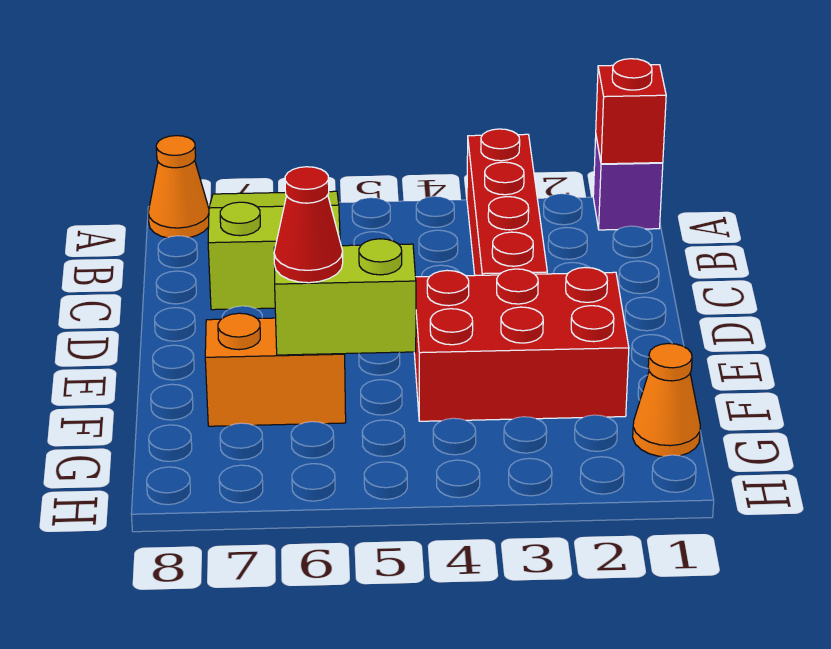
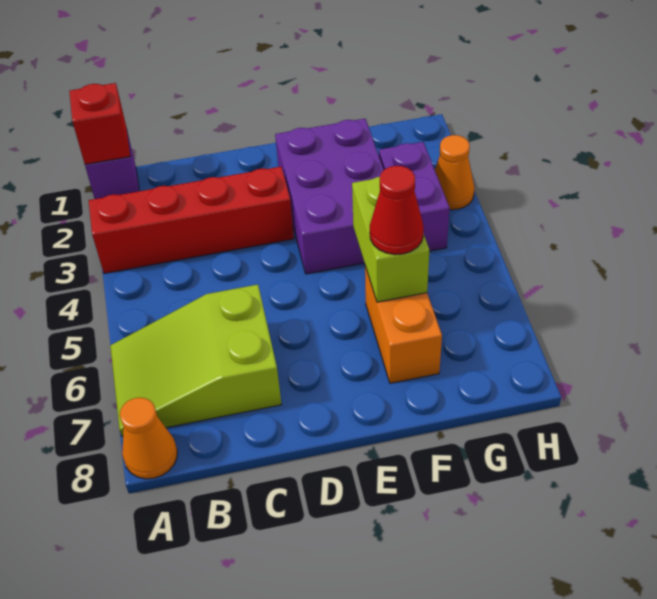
red brick E2:F4 level 1 -> purple brick E2:F4 level 1
orange cone G1 level 1 -> orange cone H3 level 1
none -> purple brick G3:G4 level 1

